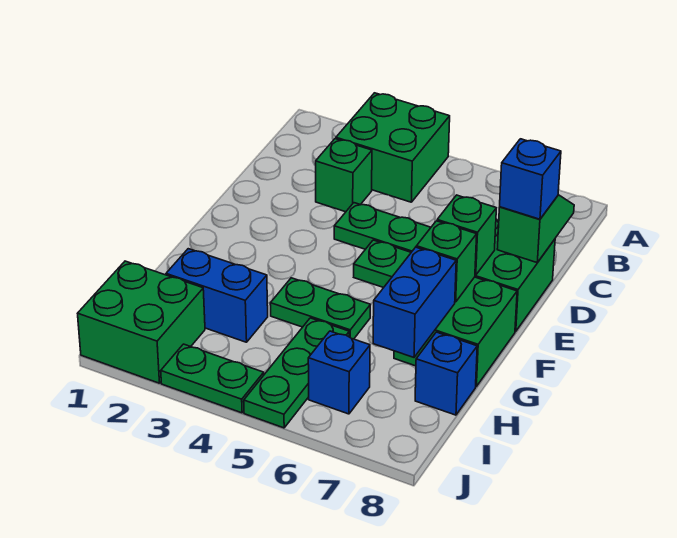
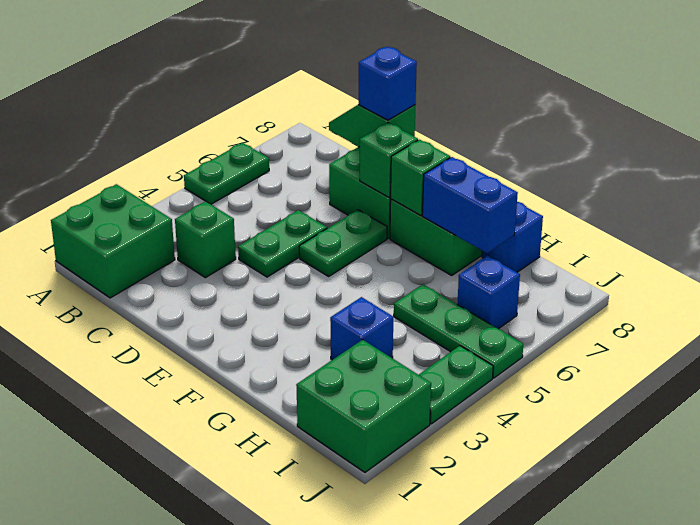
green brick A3:B4 level 1 -> green brick A1:B2 level 1
green plate G4:G5 level 1 -> green plate A5:A6 level 1
blue brick H2:H3 level 1 -> blue brick H3 level 1

